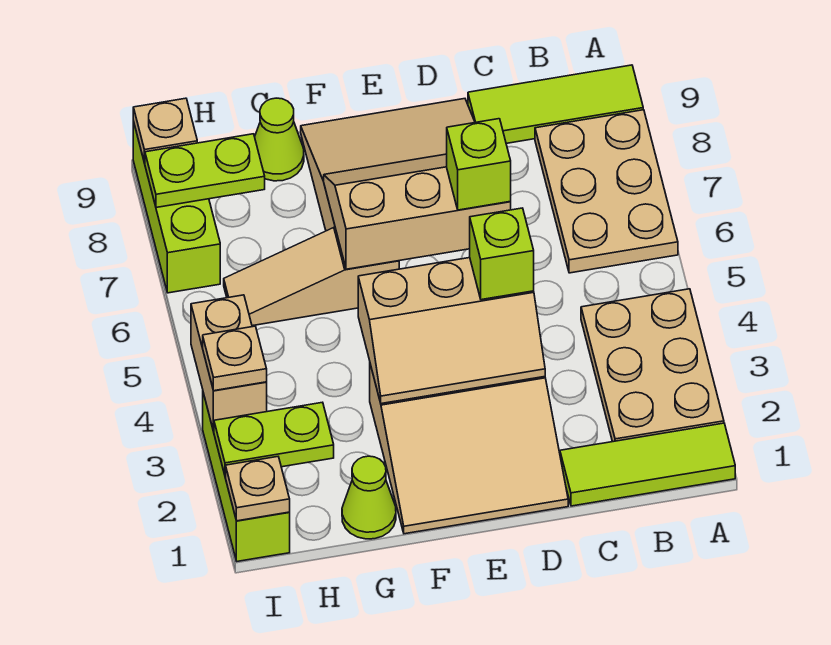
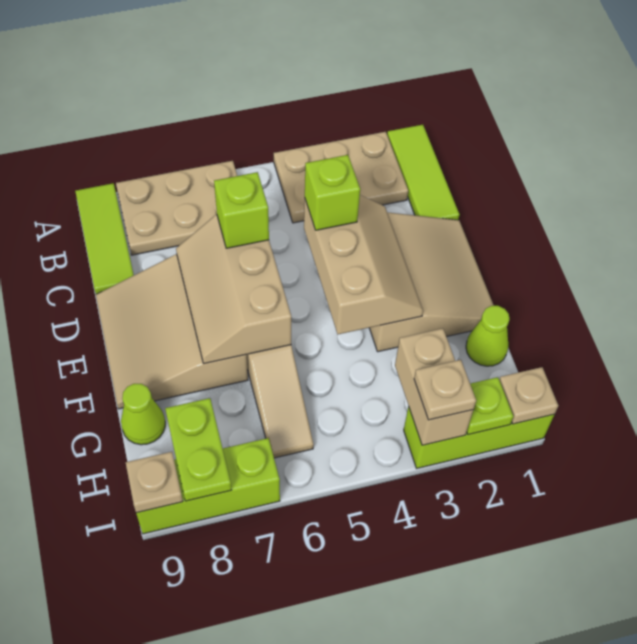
lime plate H2:I2 level 2 -> lime plate I2 level 2
tan brick I3:I4 level 2 -> tan brick H3:I3 level 2

